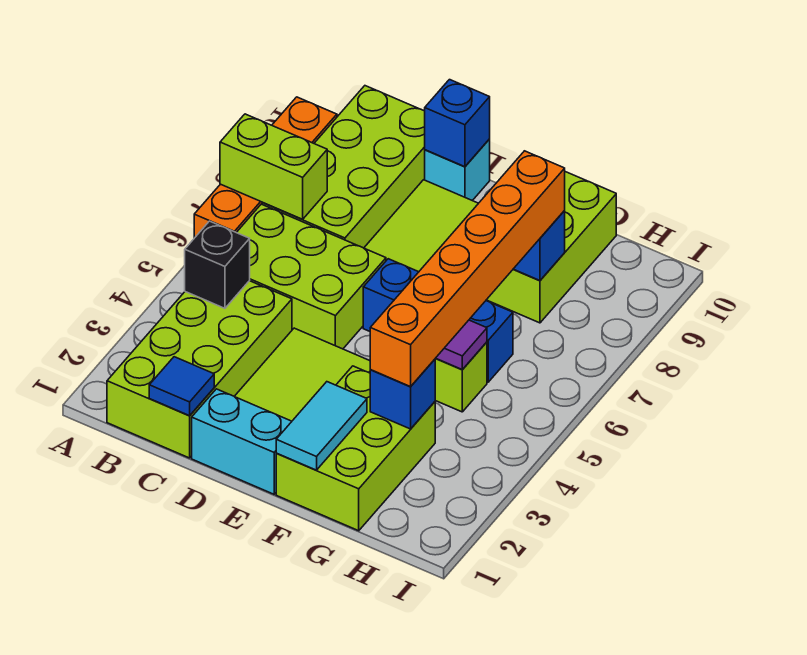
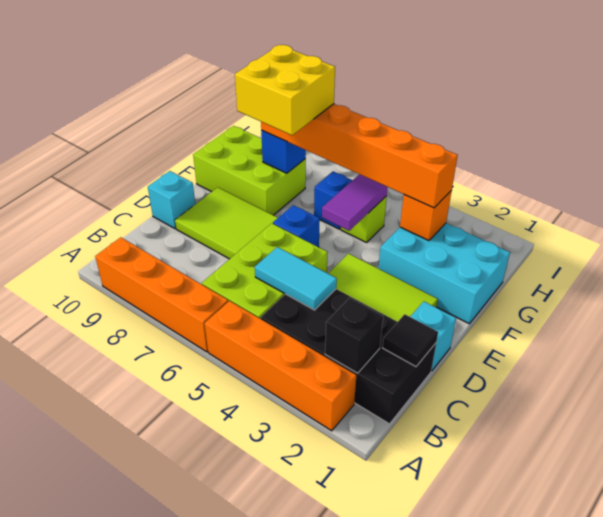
none -> orange brick A2:A5 level 1
lime brick A7:B7 level 2 -> none
lime brick B1:C4 level 1 -> black brick B1:C4 level 1
black brick B4 level 2 -> black brick B2 level 2
lime brick B7:C10 level 1 -> none
blue tile C1 level 2 -> black tile C1 level 2
cyan brick D1:E1 level 1 -> cyan brick D1 level 1
blue brick D10 level 2 -> none
lime brick F1:G3 level 1 -> cyan brick F1:G3 level 1
cyan tile F1:F2 level 2 -> cyan tile C4:C5 level 2
none -> yellow brick F7:G8 level 4
blue brick G3 level 2 -> orange brick G3 level 2

